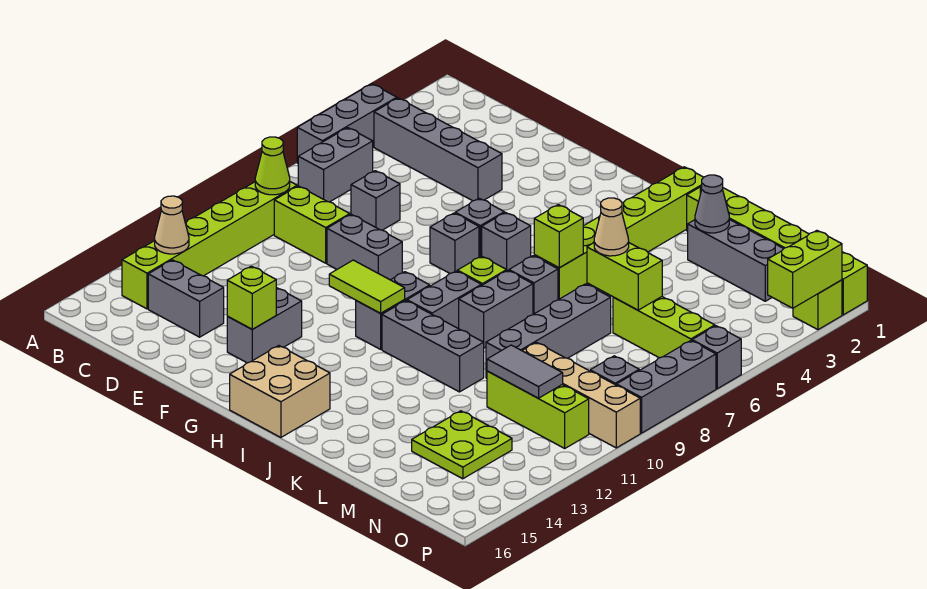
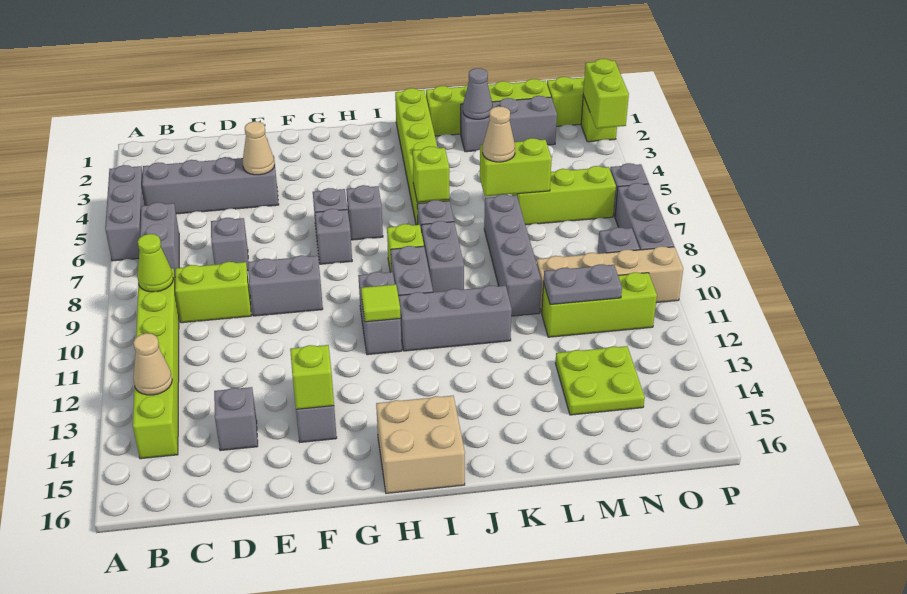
grey brick C14:D14 level 1 -> grey brick D14 level 1
none -> tan cone E4 level 2
lime tile G11:H11 level 2 -> lime tile H11 level 2
grey tile M11:N11 level 2 -> grey plate M11:N11 level 2

